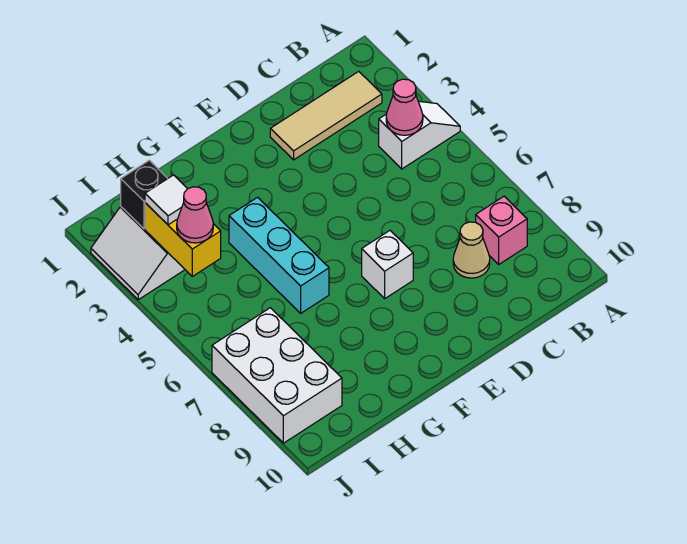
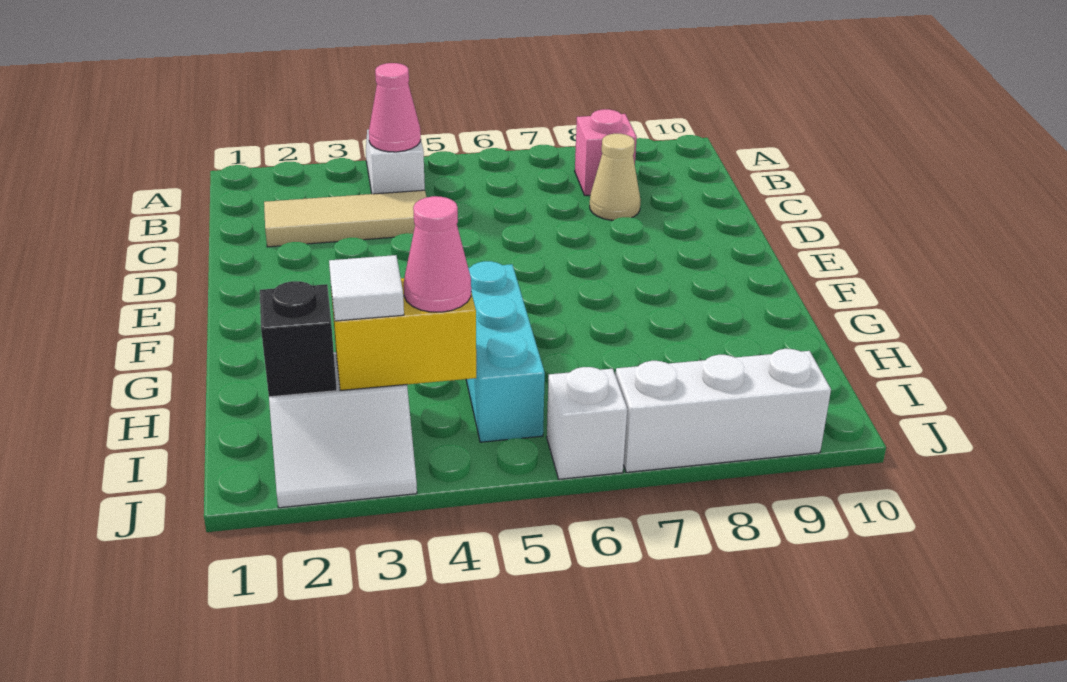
tan tile B2:D2 level 1 -> tan tile C2:C4 level 1
white brick E7 level 1 -> white brick J6 level 1
cyan brick G4:G6 level 1 -> cyan brick G5:I5 level 1
white brick I7:J9 level 1 -> white brick J7:J9 level 1

